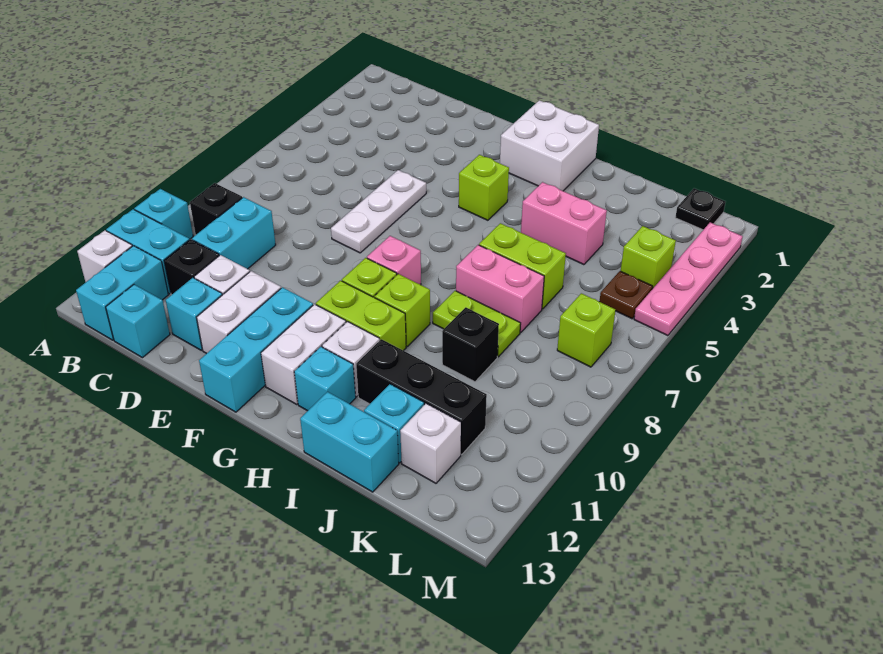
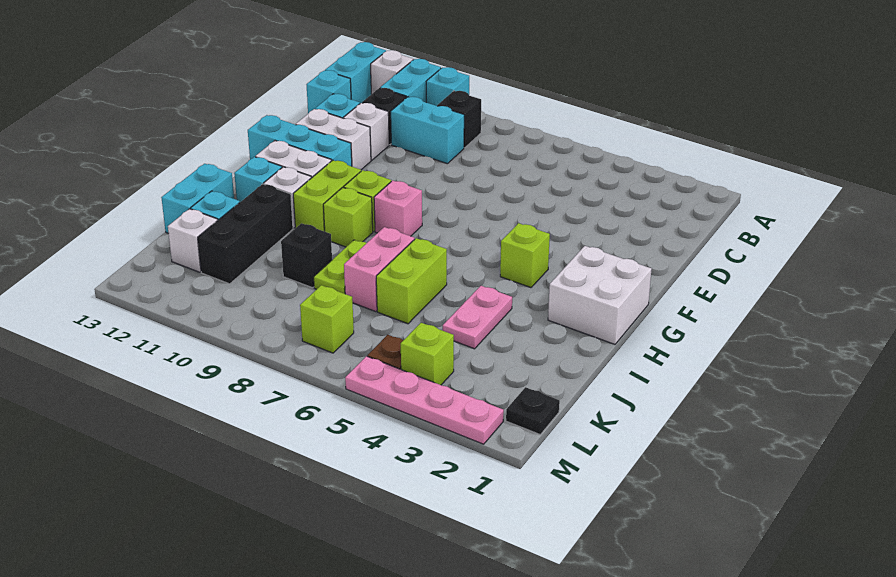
cyan brick B12:B13 level 1 -> cyan brick A13:B13 level 1
white plate E5:E7 level 1 -> none
pink brick I4:J4 level 1 -> pink plate I4:J4 level 1

